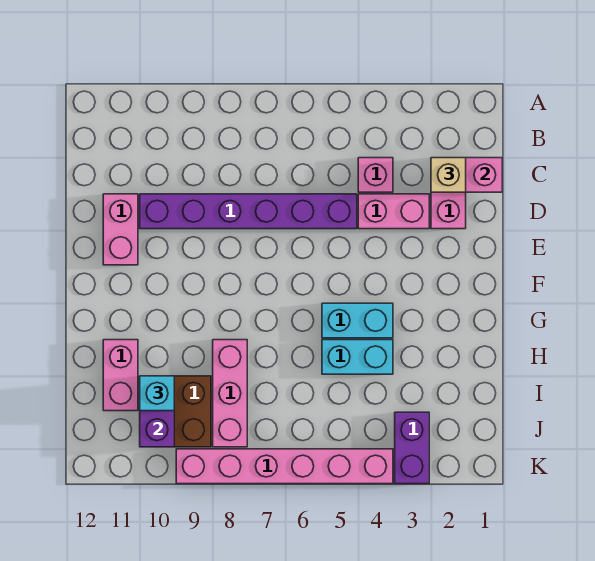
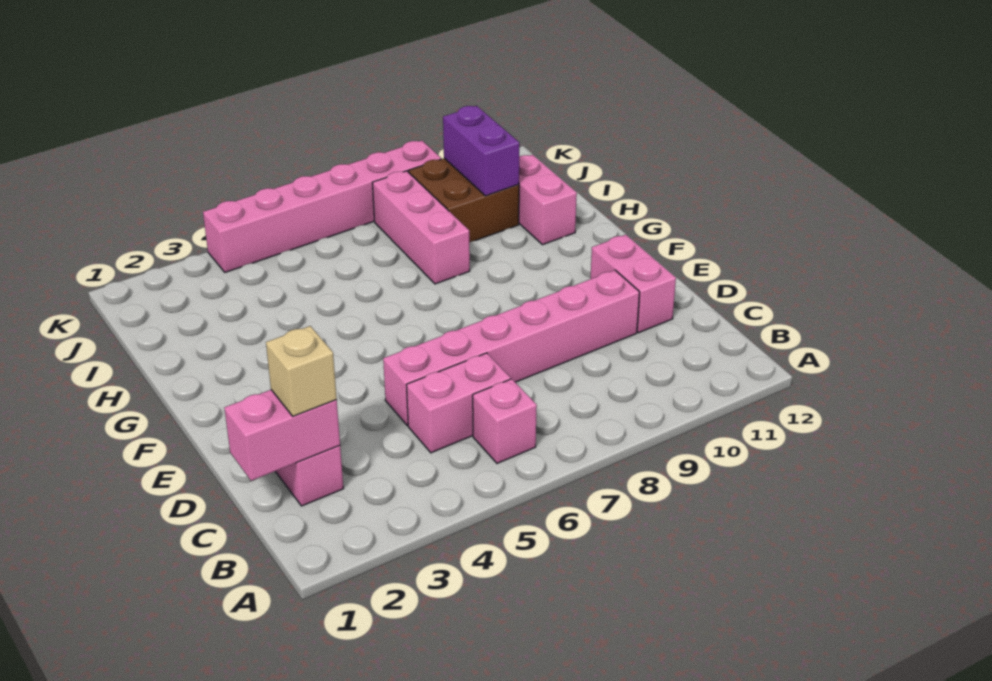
pink brick C4 level 1 -> pink brick B6 level 1
pink brick D3:D4 level 1 -> pink brick C5:C6 level 1
purple brick D5:D10 level 1 -> pink brick D5:D10 level 1
cyan brick G4:G5 level 1 -> none
cyan brick H4:H5 level 1 -> none
cyan brick I10 level 3 -> none
purple brick J3:K3 level 1 -> none

